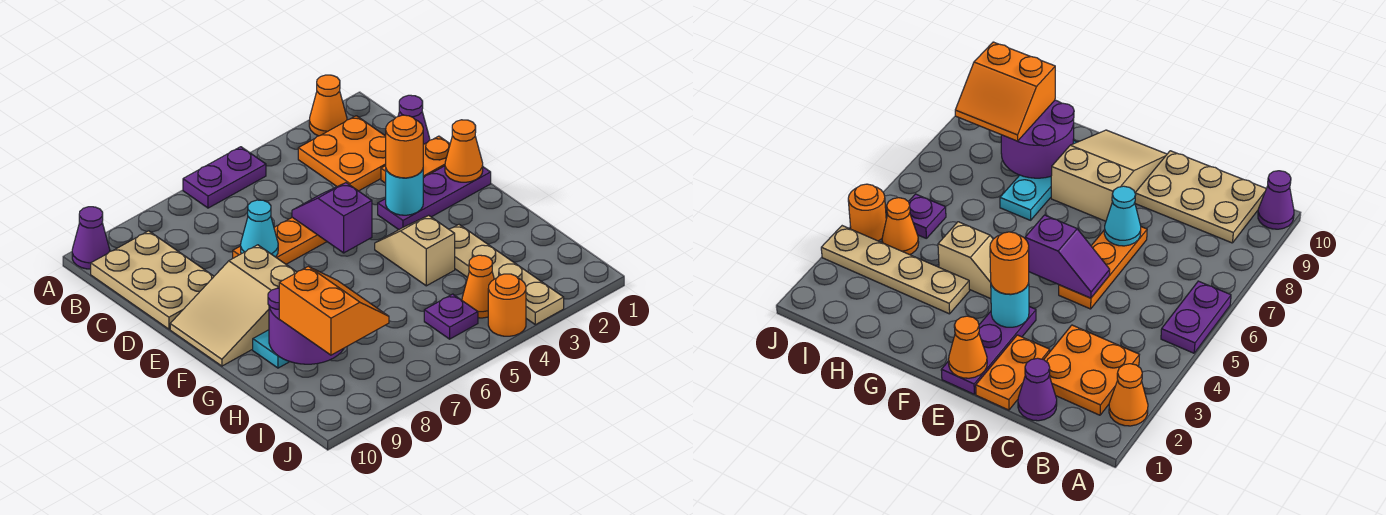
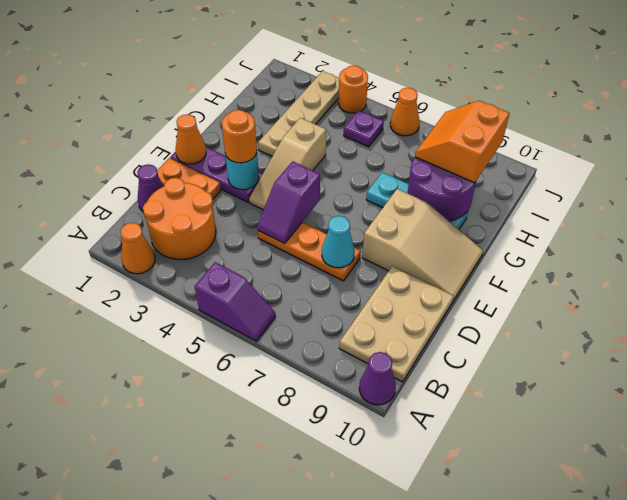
purple plate A5:A6 level 1 -> purple slope A5:A6 level 1 top 5
orange plate B2:C3 level 1 -> orange round brick B2:C3 level 1
tan slope F4:G4 level 1 top G -> tan slope E4:G4 level 1 top G
orange cone I4 level 1 -> orange cone J6 level 1

